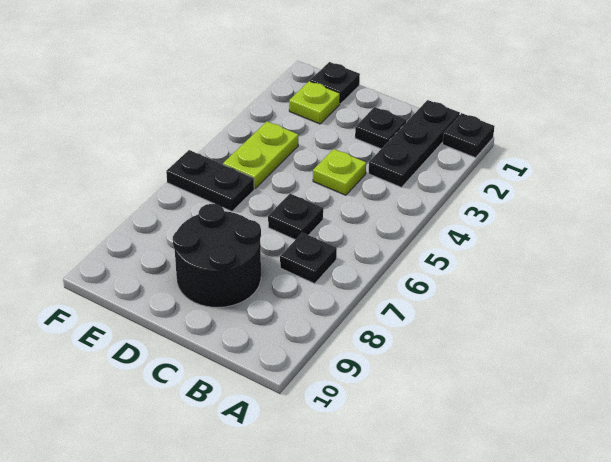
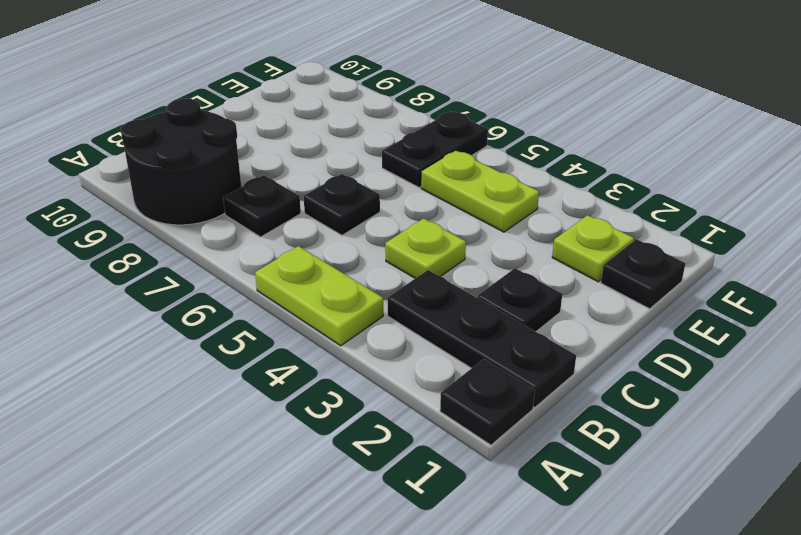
none -> lime plate A4:A5 level 1
black round brick C8:D9 level 1 -> black round brick A8:B9 level 1

